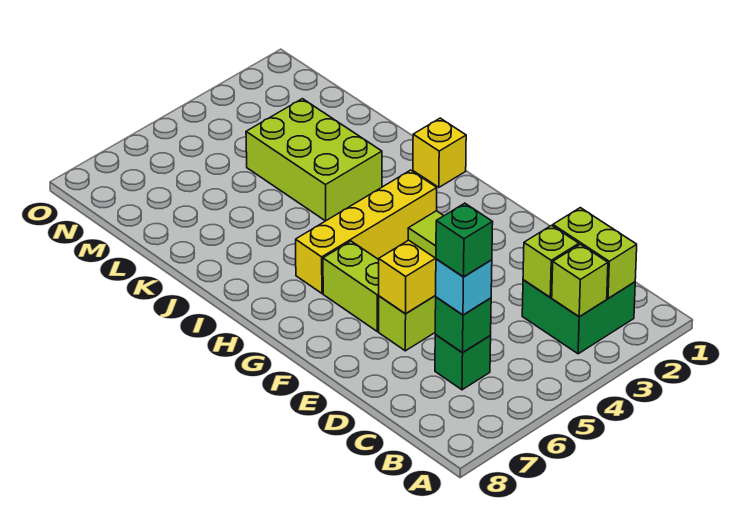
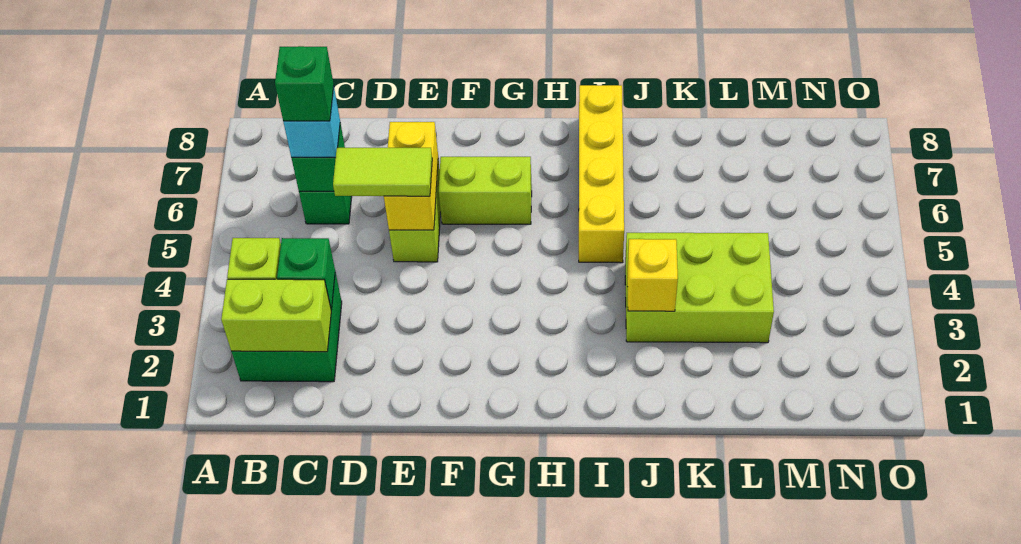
lime brick C3 level 2 -> green brick C3 level 2
yellow brick H3:H6 level 1 -> yellow brick I5:I8 level 1
yellow brick I1 level 1 -> yellow brick J3 level 2

